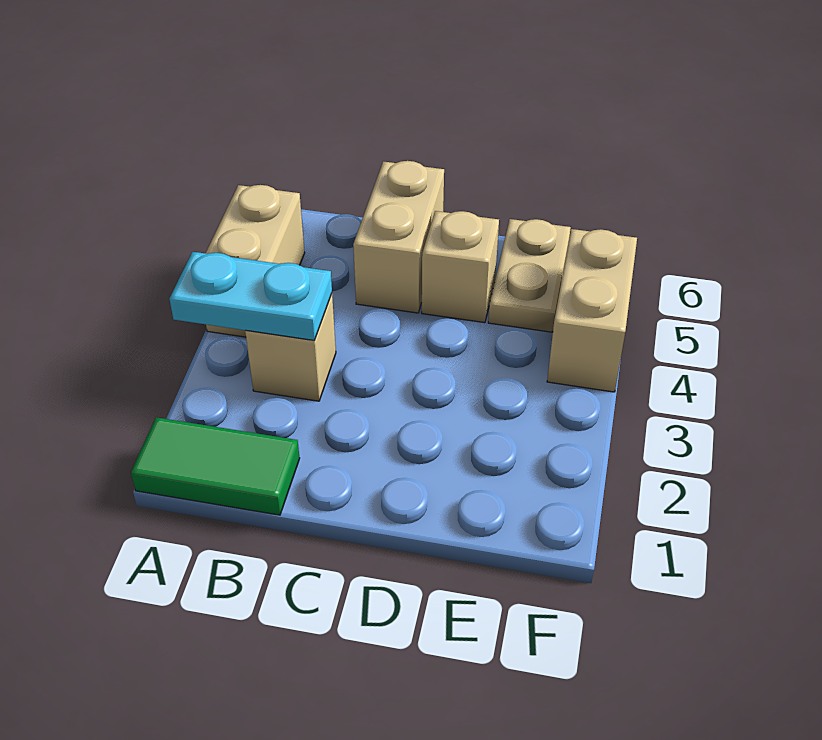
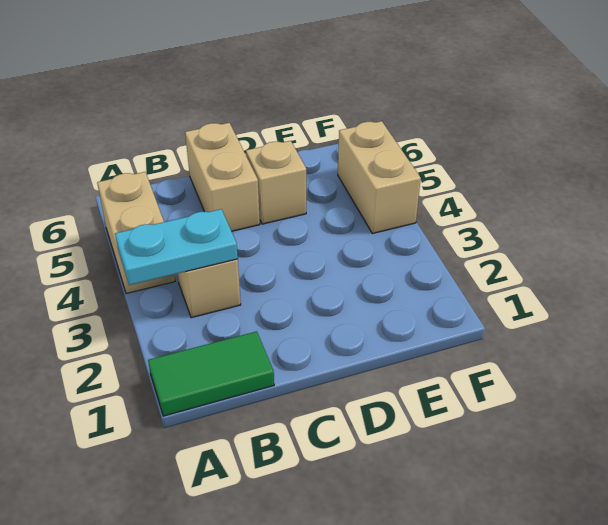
tan plate E5:E6 level 1 -> none

